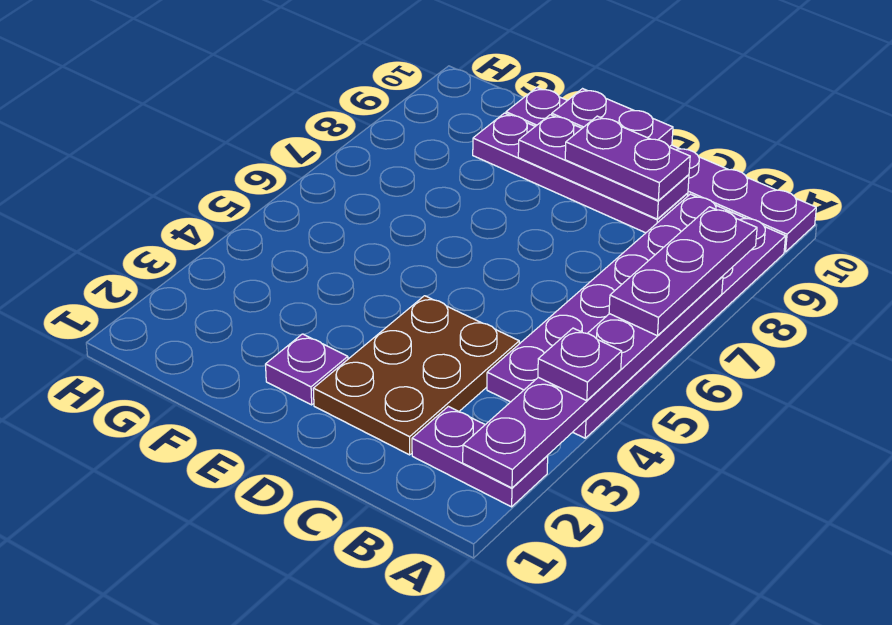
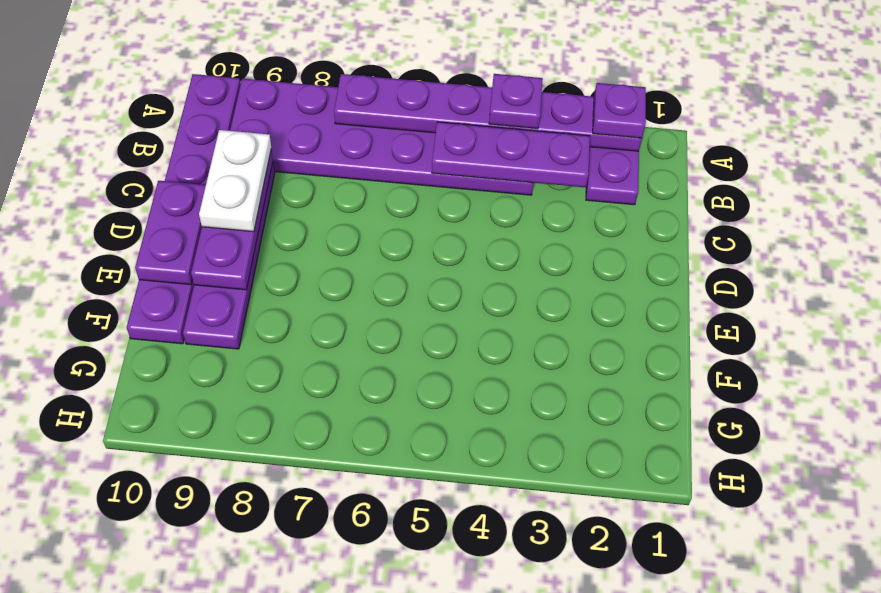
purple plate A6:A8 level 3 -> purple plate B3:B5 level 2
brown plate C2:D4 level 1 -> none
purple plate C9:D9 level 3 -> white plate C9:D9 level 3
purple plate E2 level 1 -> purple plate A2 level 3

